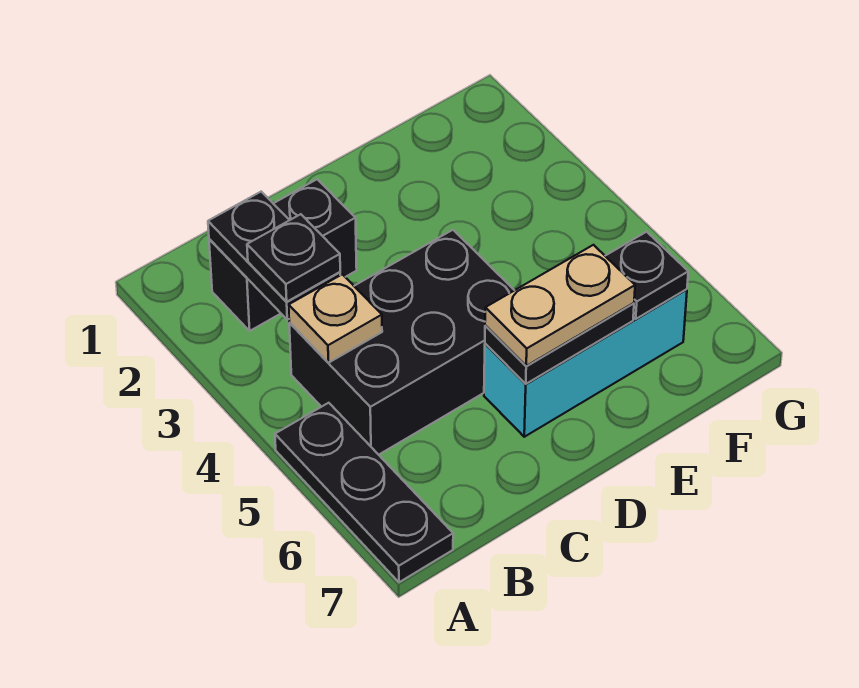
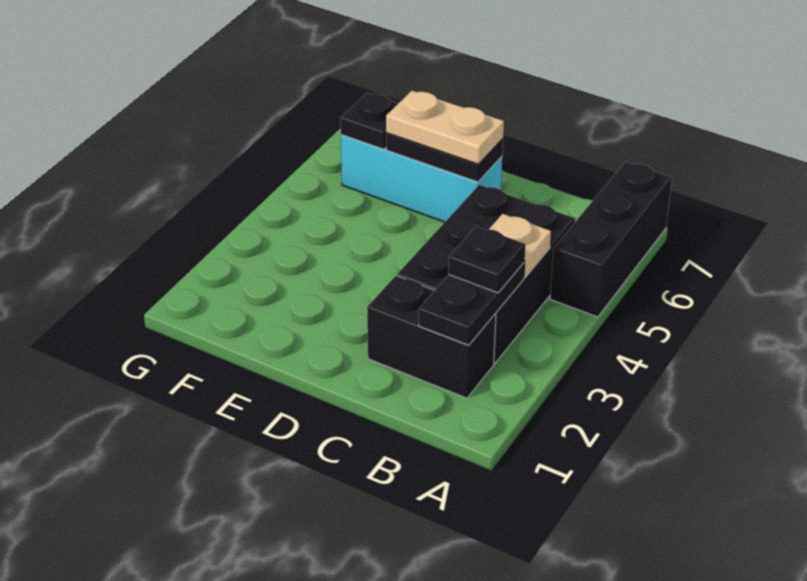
black plate A5:A7 level 1 -> black brick A5:A7 level 1
black brick B4:D5 level 1 -> black brick B3:C5 level 1

